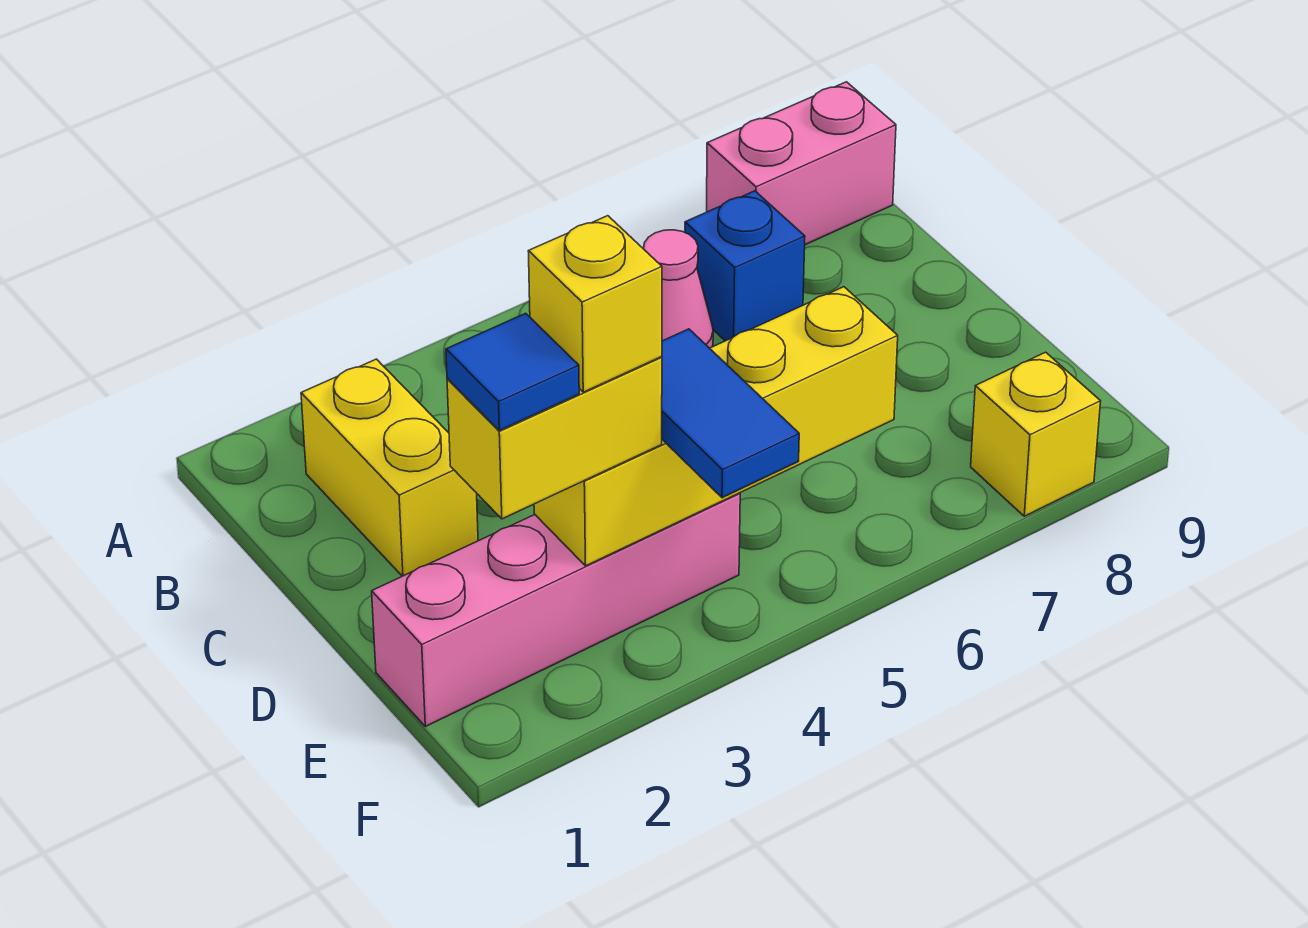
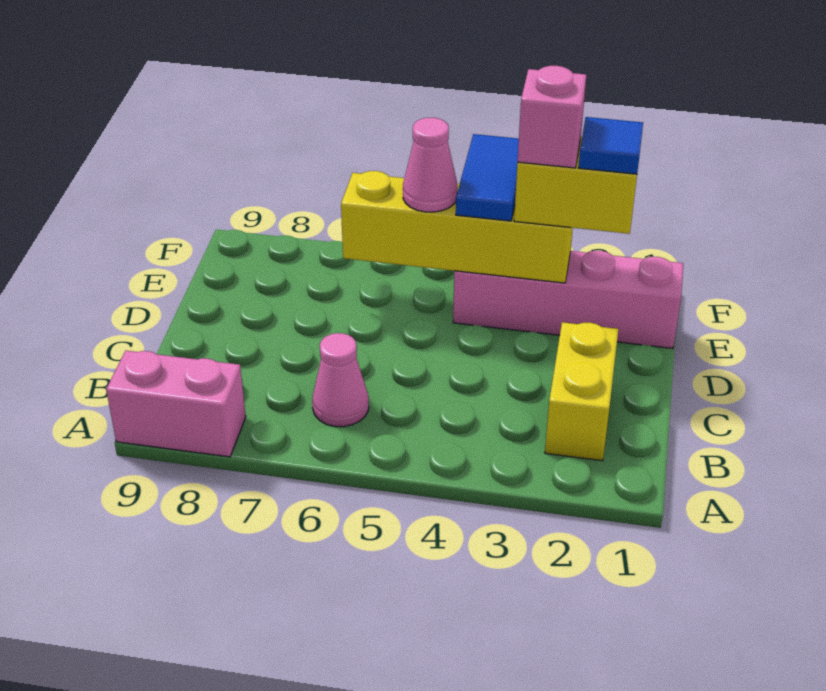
blue brick B7 level 1 -> none
yellow brick E3 level 4 -> pink brick E3 level 4
none -> pink cone E5 level 3
yellow brick F8 level 1 -> none

